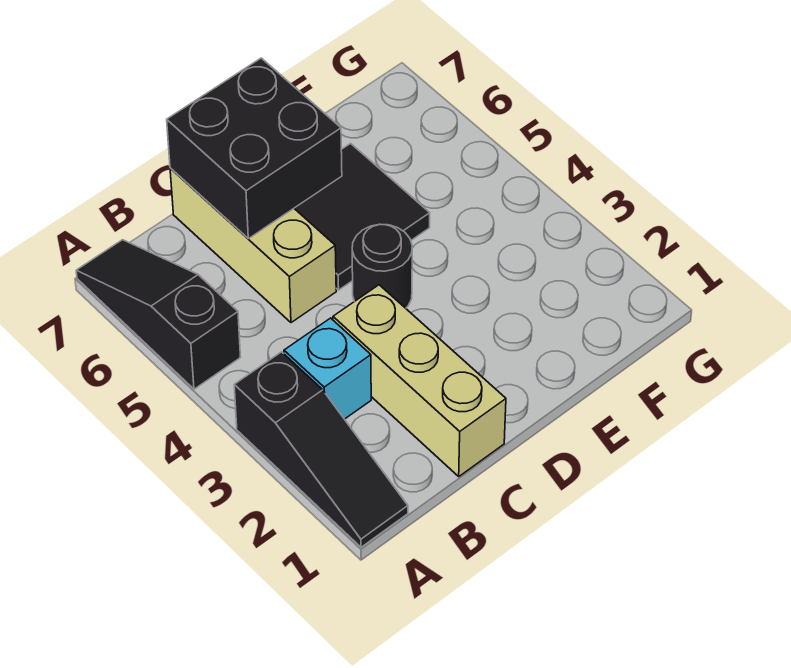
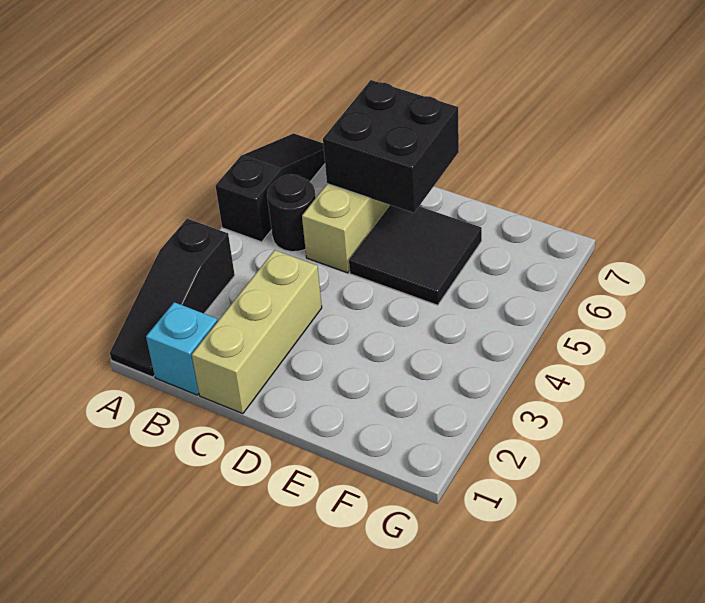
cyan brick B3 level 1 -> cyan brick B1 level 1
black round brick D4 level 1 -> black round brick B5 level 1

